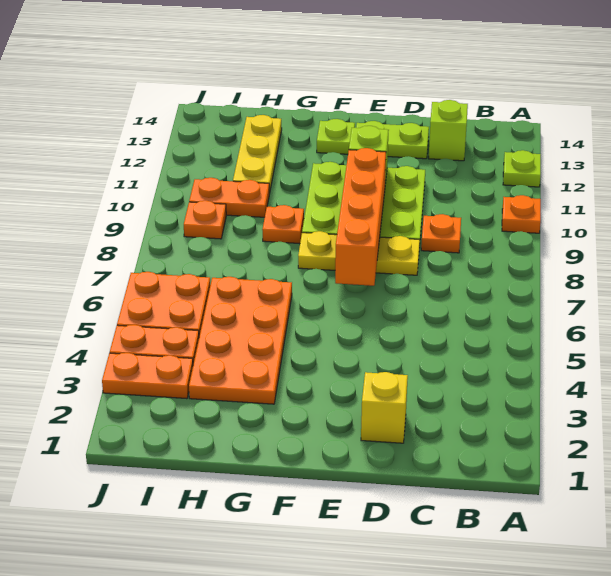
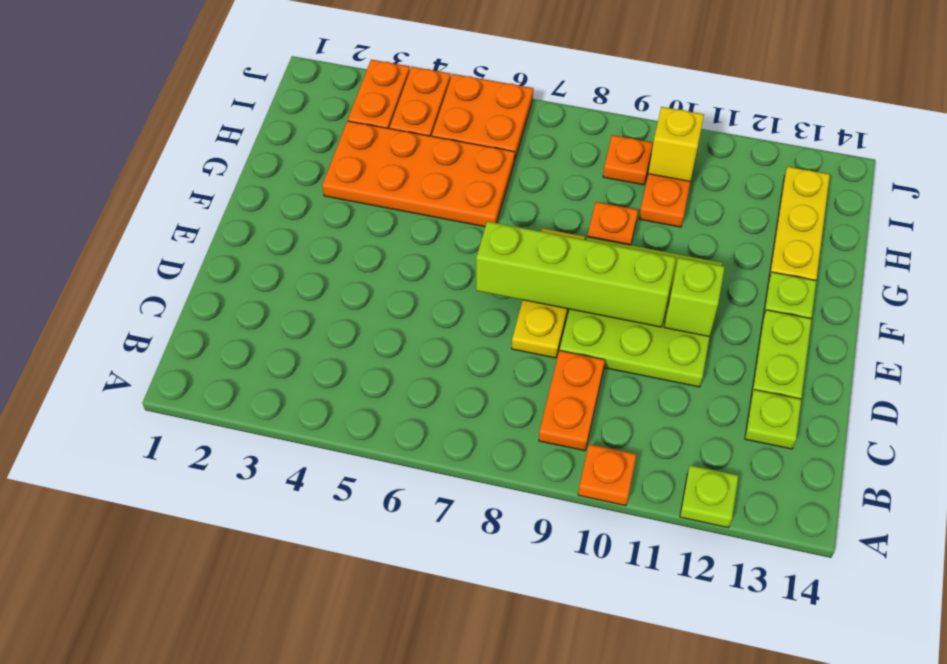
orange plate C9 level 1 -> orange plate B9:C9 level 1
lime brick C13 level 1 -> lime plate C13 level 1
yellow brick D2 level 1 -> yellow brick I10 level 2
orange brick E7:E10 level 2 -> lime brick E7:E10 level 2
yellow plate H11:H13 level 1 -> yellow plate G13:I13 level 1

